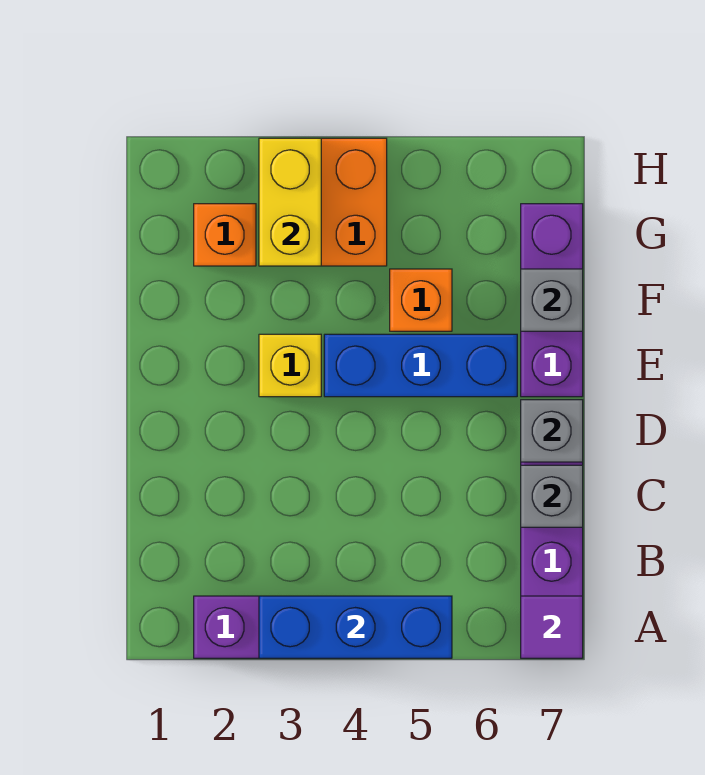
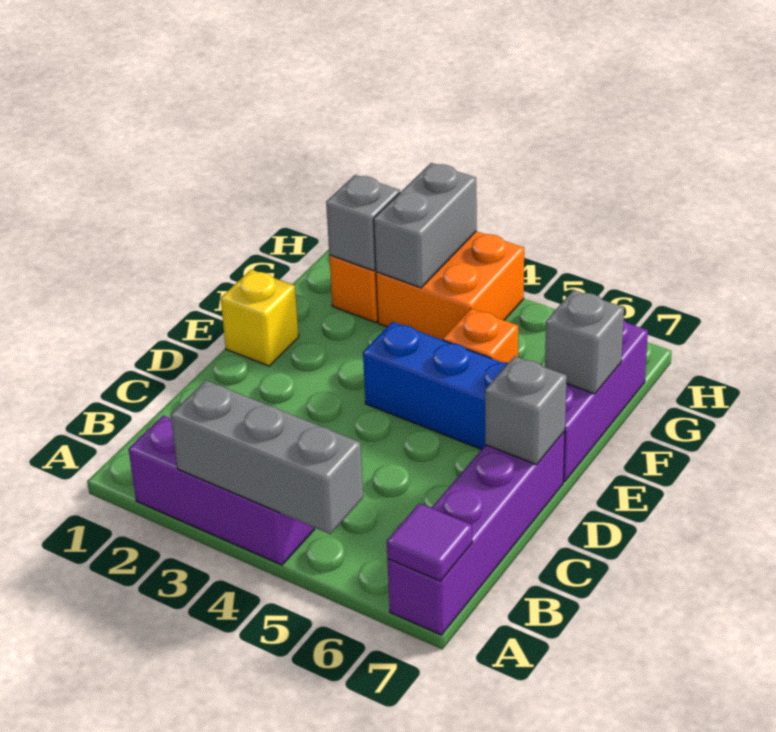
blue brick A3:A5 level 2 -> grey brick A3:A5 level 2
grey brick C7 level 2 -> grey brick G2 level 2
yellow brick E3 level 1 -> yellow brick E1 level 1
yellow brick G3:H3 level 2 -> grey brick G3:H3 level 2

